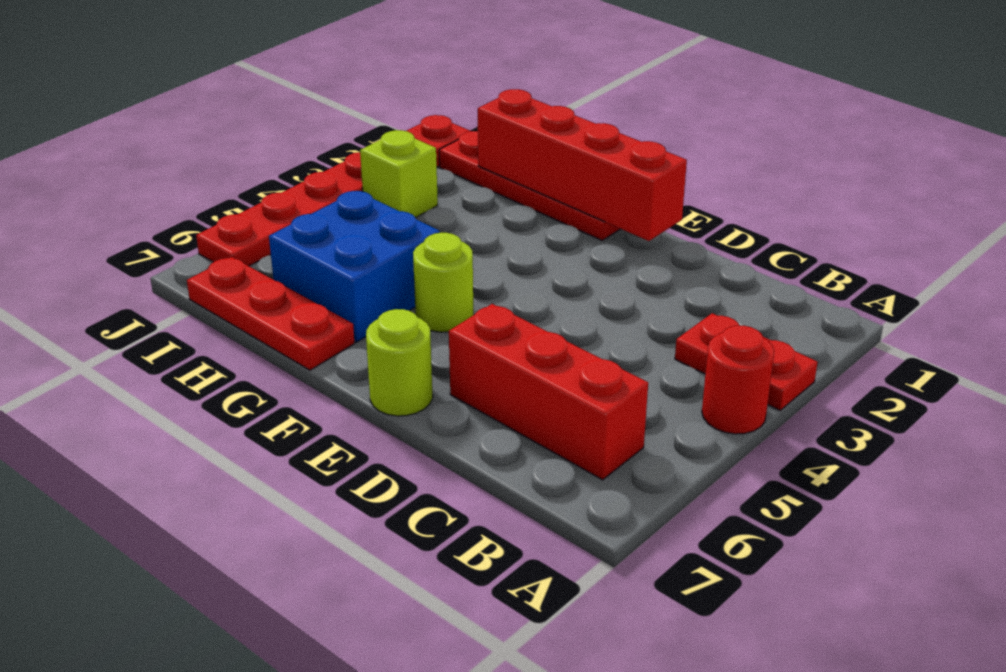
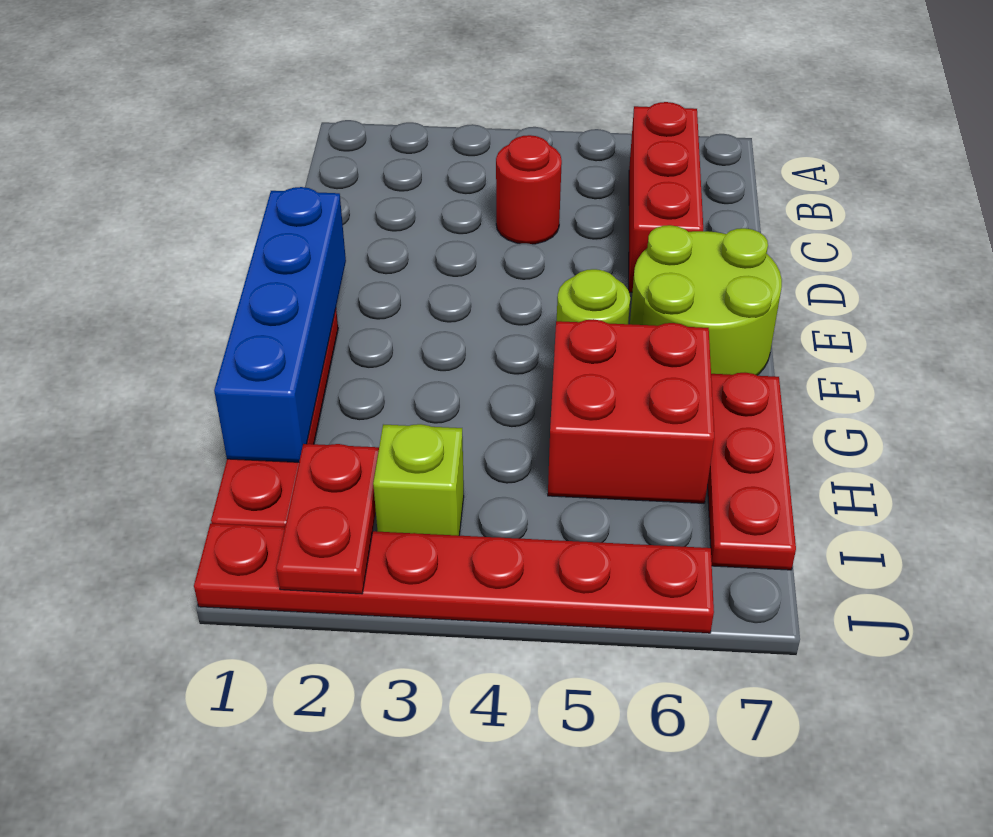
red plate A3:B3 level 1 -> red plate I2:J2 level 2
red round brick A4 level 1 -> red round brick C4 level 1
red brick E1:H1 level 2 -> blue brick E1:H1 level 2
lime round brick E7 level 1 -> lime round brick E6:F7 level 1
blue brick G5:H6 level 1 -> red brick G5:H6 level 1

